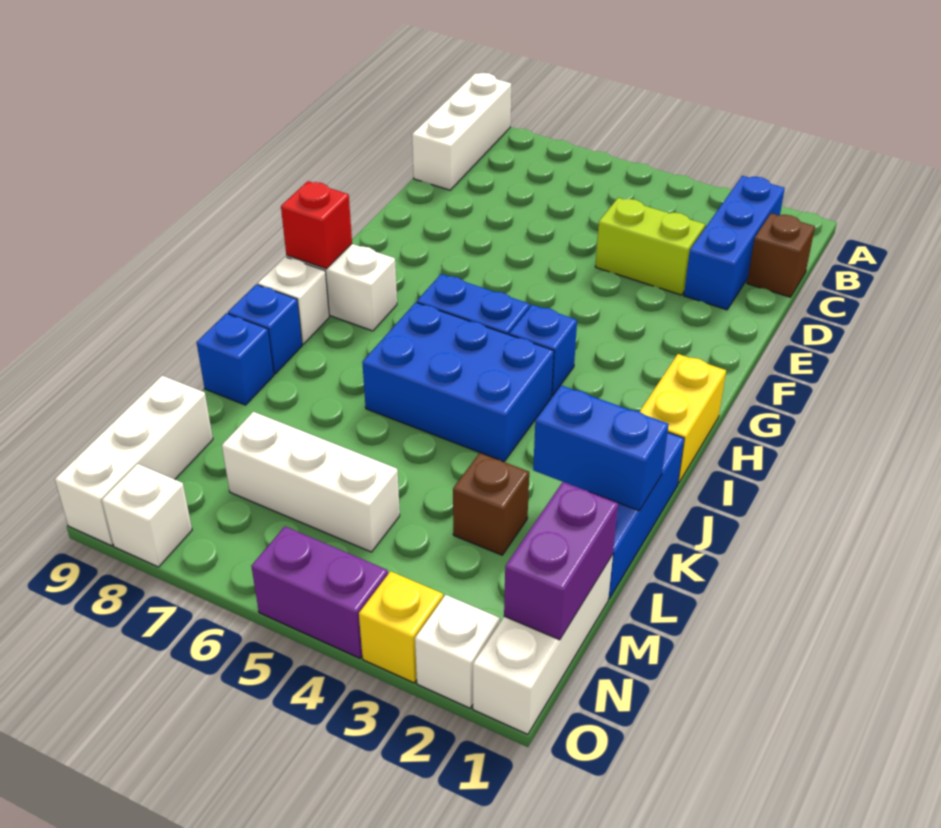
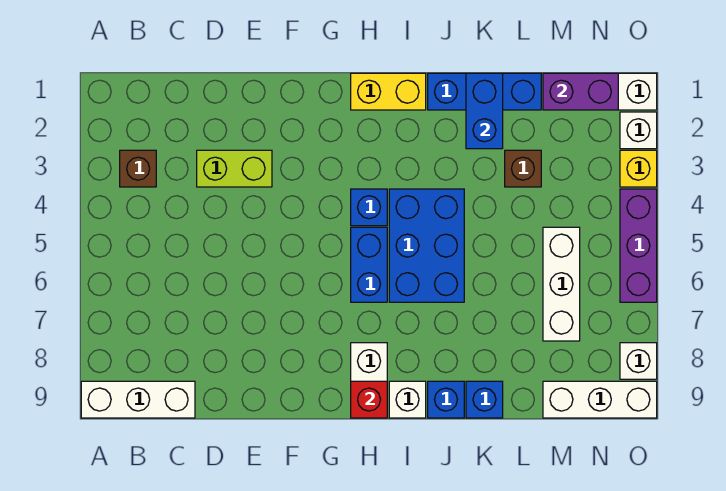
blue brick B2:D2 level 1 -> none
brown brick C1 level 1 -> brown brick B3 level 1
lime brick D3:D4 level 1 -> lime brick D3:E3 level 1
purple brick O4:O5 level 1 -> purple brick O4:O6 level 1

